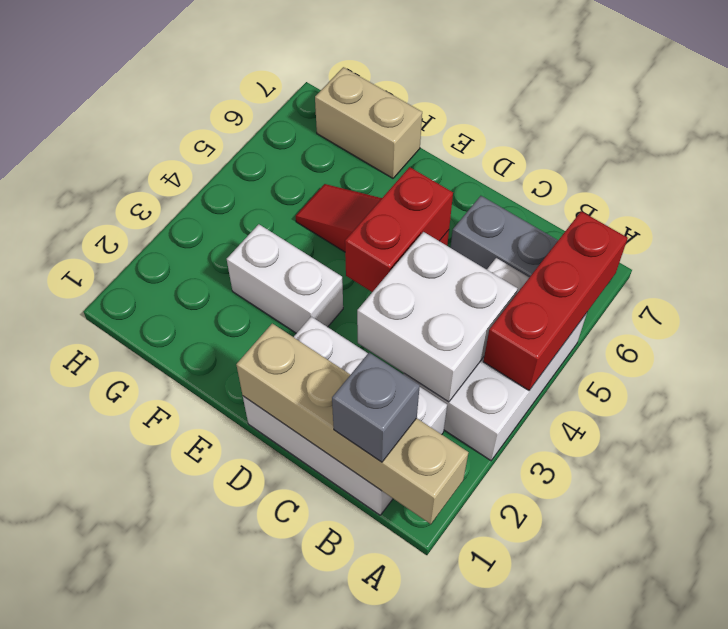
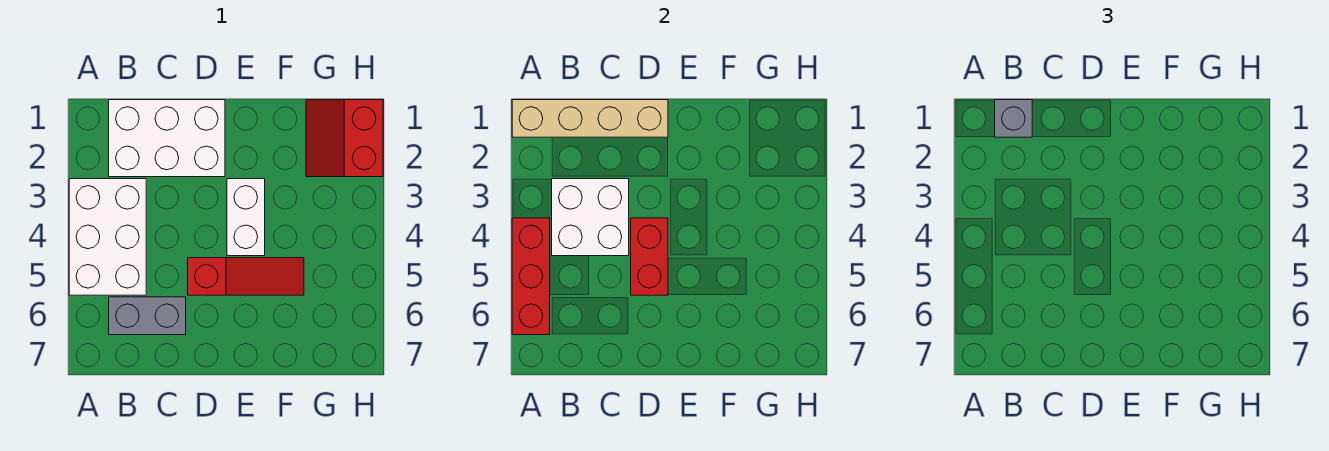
white brick E3:F3 level 1 -> white brick E3:E4 level 1
tan brick F7:G7 level 1 -> none
none -> red slope G1:H2 level 1 top H

